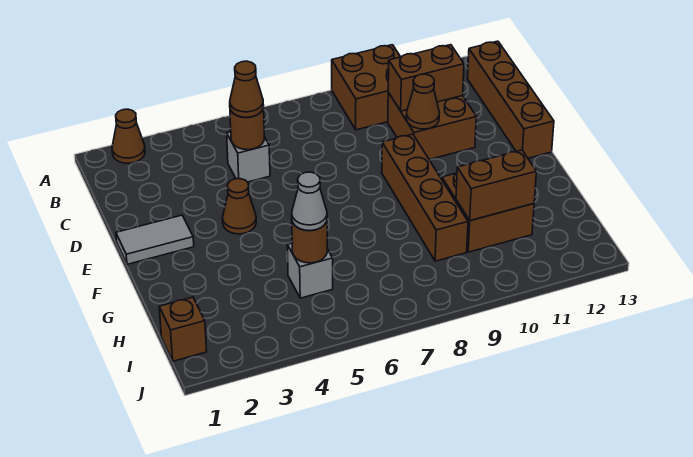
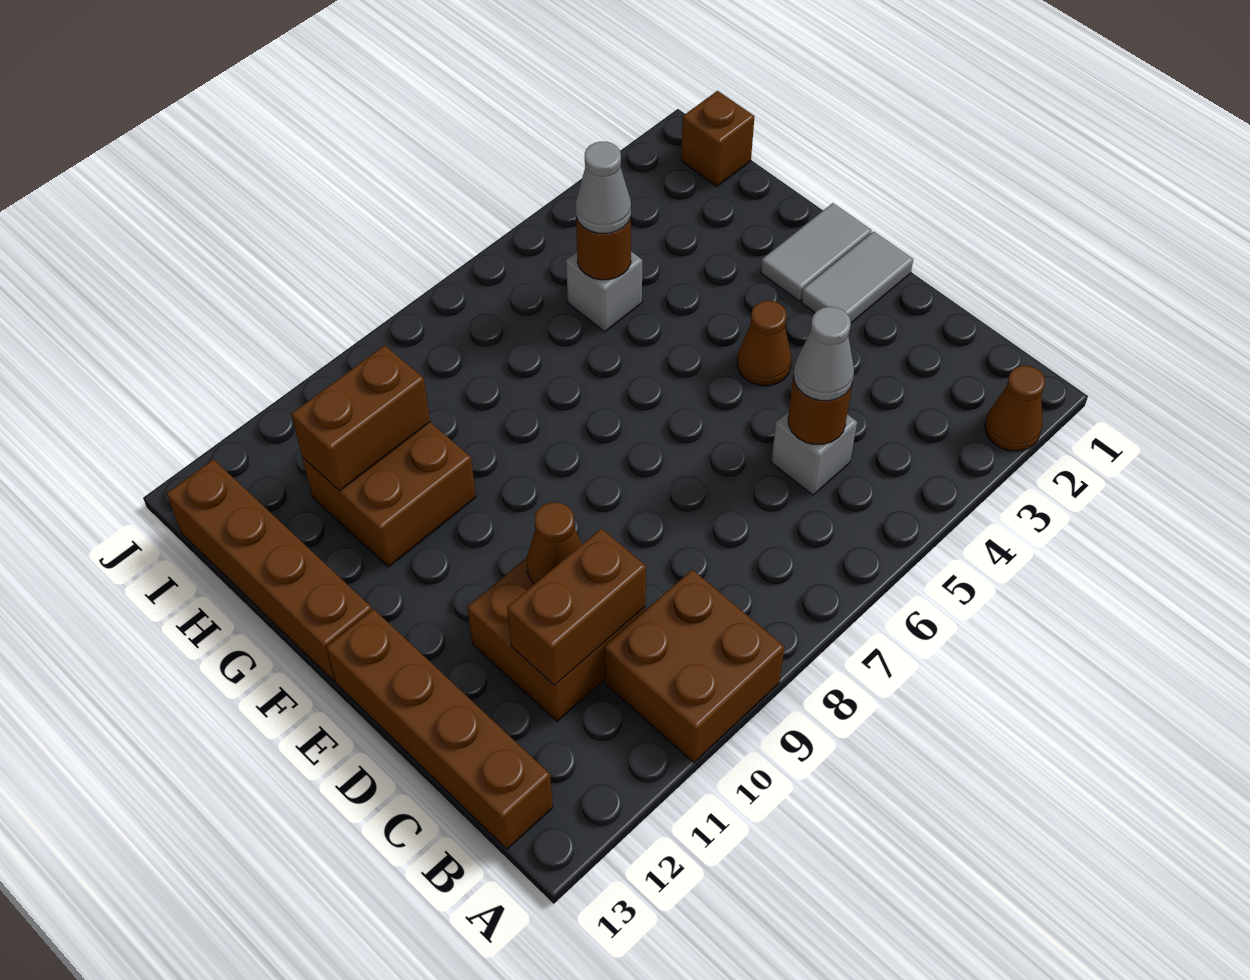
brown cone C5 level 3 -> grey cone C5 level 3
brown brick E9:H9 level 1 -> brown brick F13:I13 level 1
none -> grey tile F1:F2 level 1

